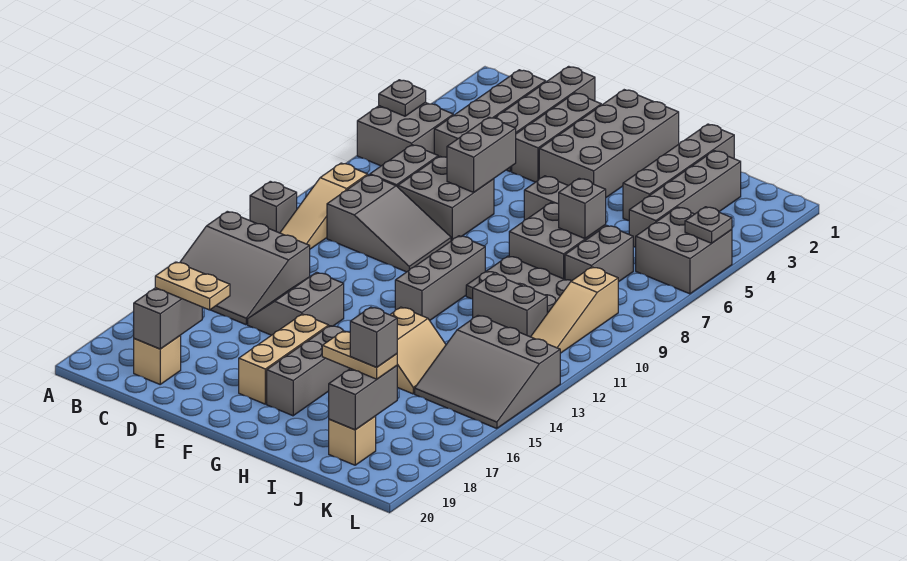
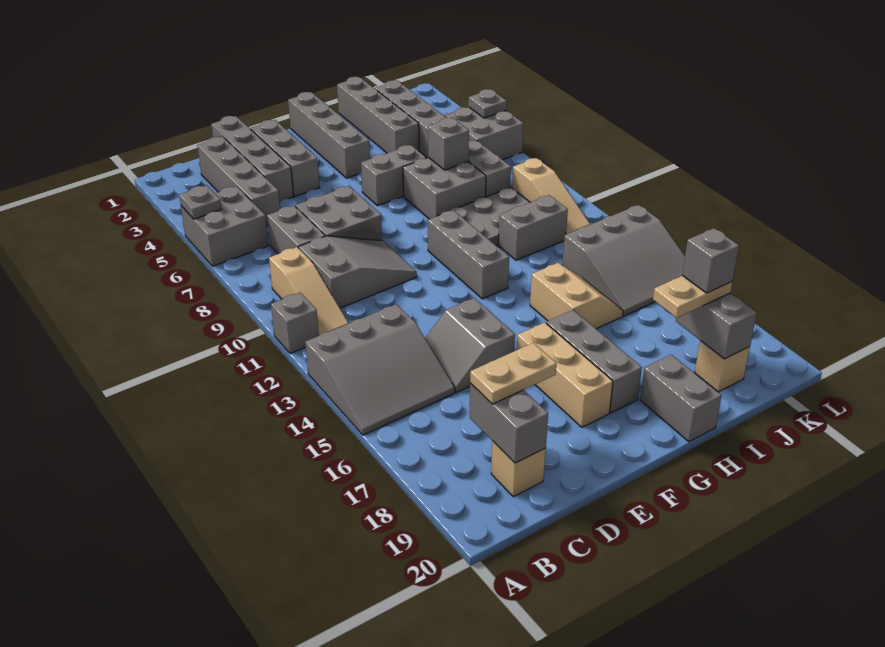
grey brick E6:E7 level 2 -> grey brick H19:H20 level 1
grey brick F1:G4 level 1 -> grey brick G1:G4 level 1

